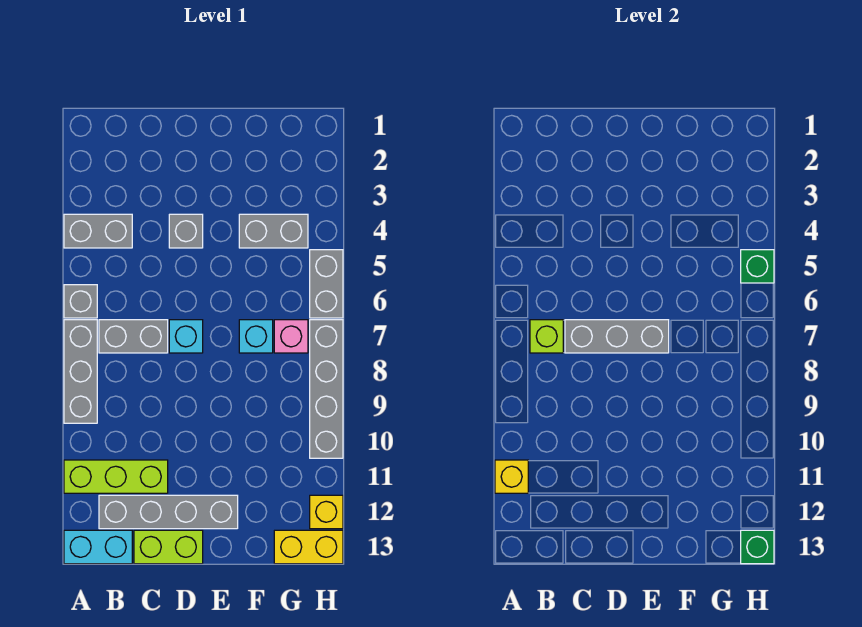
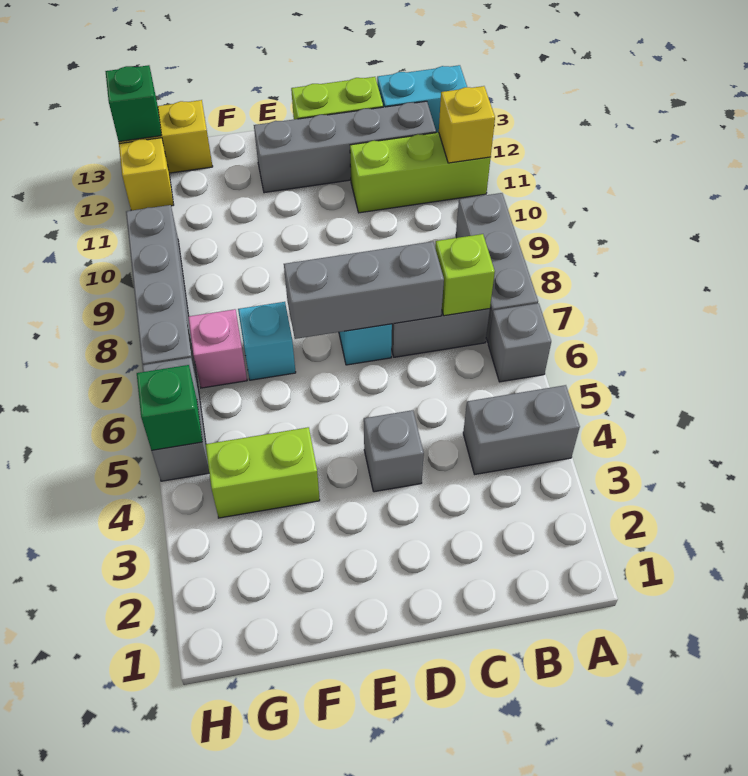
grey brick F4:G4 level 1 -> lime brick F4:G4 level 1

